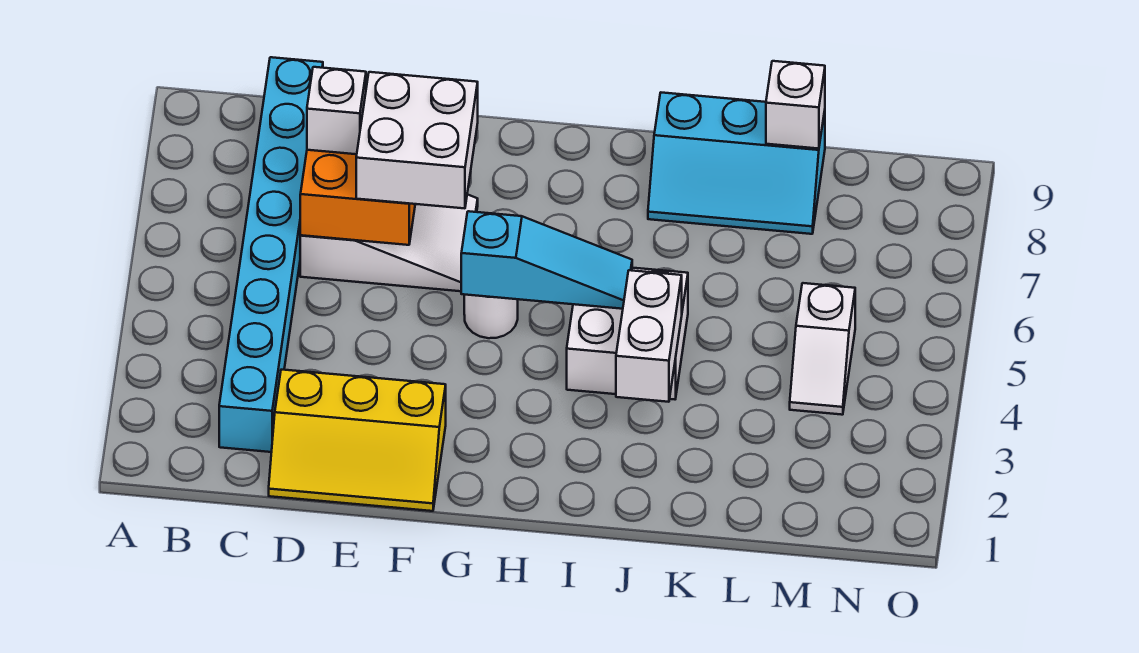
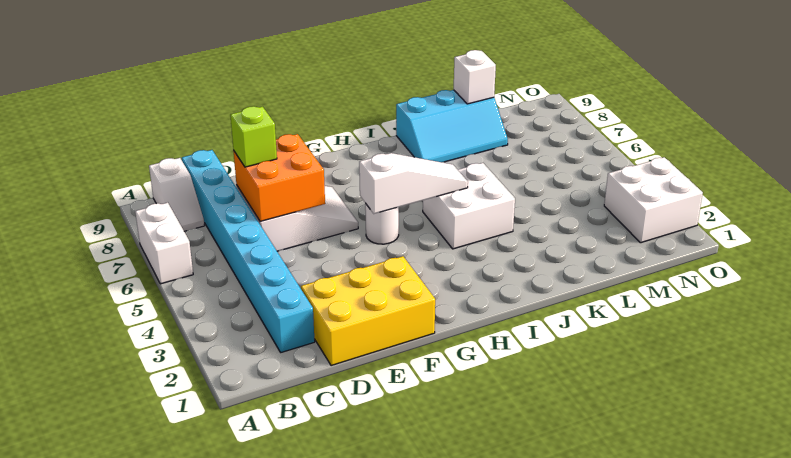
yellow slope D1:F2 level 1 top 2 -> yellow brick D1:F2 level 1
white brick D7 level 3 -> lime brick D7 level 3
white brick E6:F7 level 3 -> white brick N2:O3 level 1
cyan slope G5:I5 level 2 top G -> white slope G5:I5 level 2 top G
white brick J3:J4 level 2 -> white brick A6:A7 level 1
white slope M4:M5 level 1 top 5 -> white slope B8:B9 level 1 top 9

